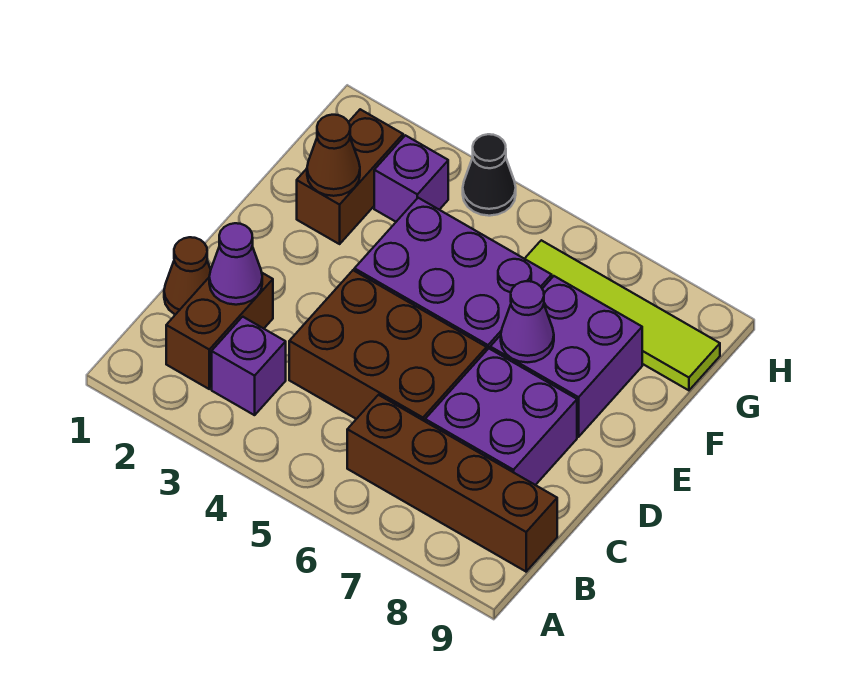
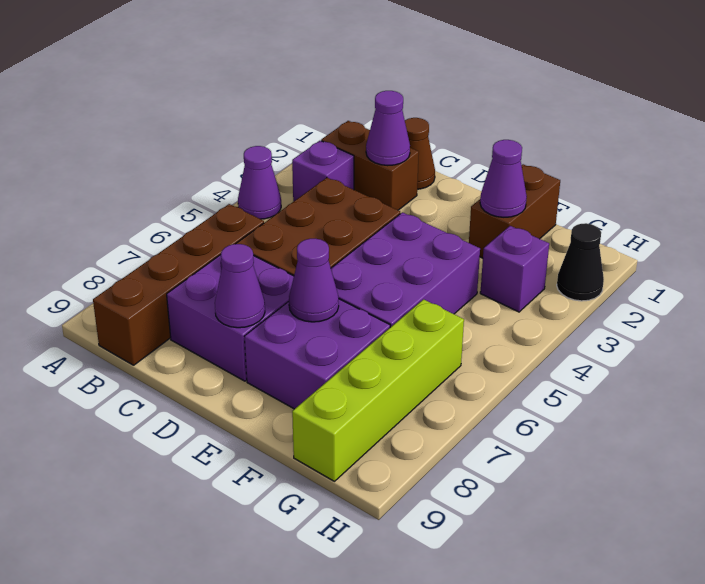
none -> purple cone A4 level 1
none -> purple cone D8 level 2
brown brick F2:G2 level 1 -> brown brick F1:F2 level 1
brown cone F2 level 2 -> purple cone F2 level 2
lime tile G6:G9 level 1 -> lime brick G6:G9 level 1
black cone H4 level 1 -> black cone H2 level 1

